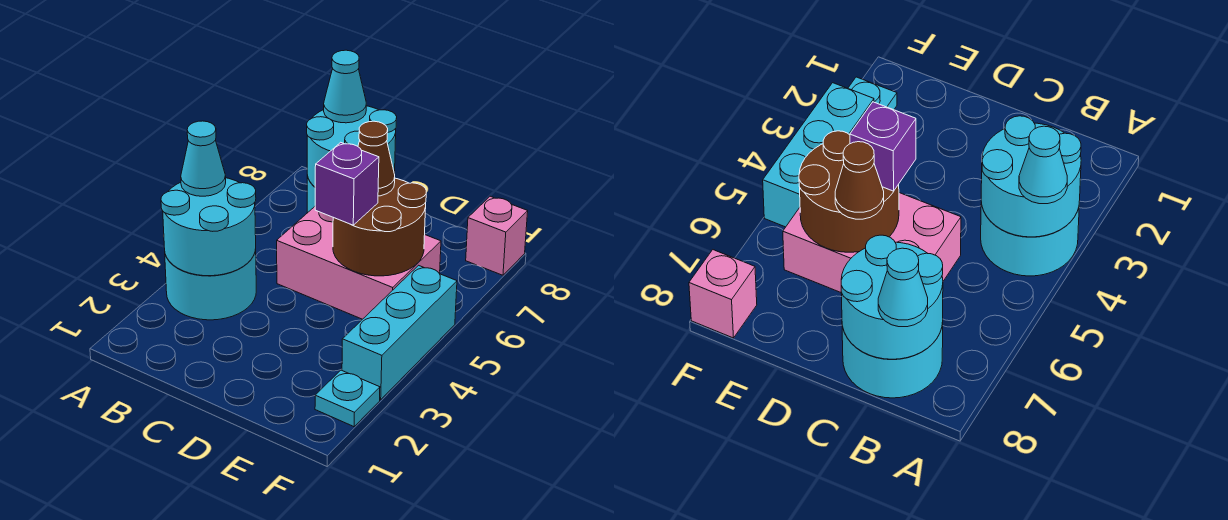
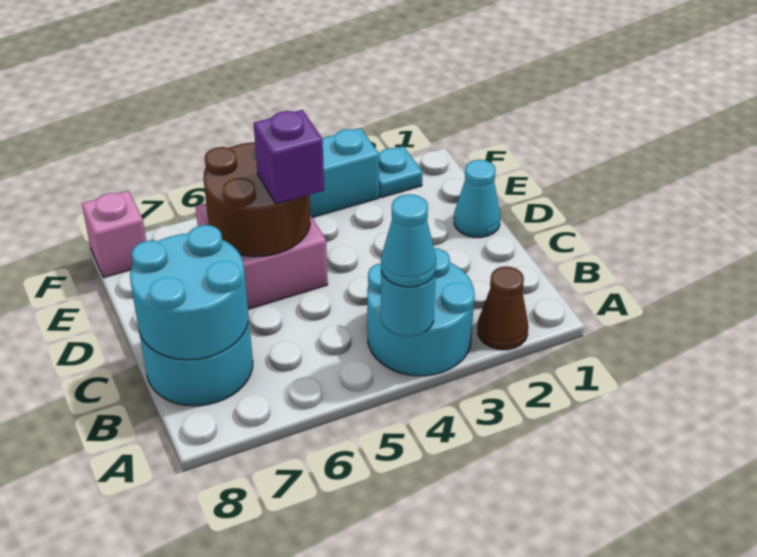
cyan round brick A3:B4 level 2 -> cyan round brick A4 level 2
cyan cone B8 level 3 -> cyan cone D1 level 1
pink brick C5:E6 level 1 -> pink brick D5:E6 level 1
brown cone D6 level 3 -> brown cone A2 level 1

